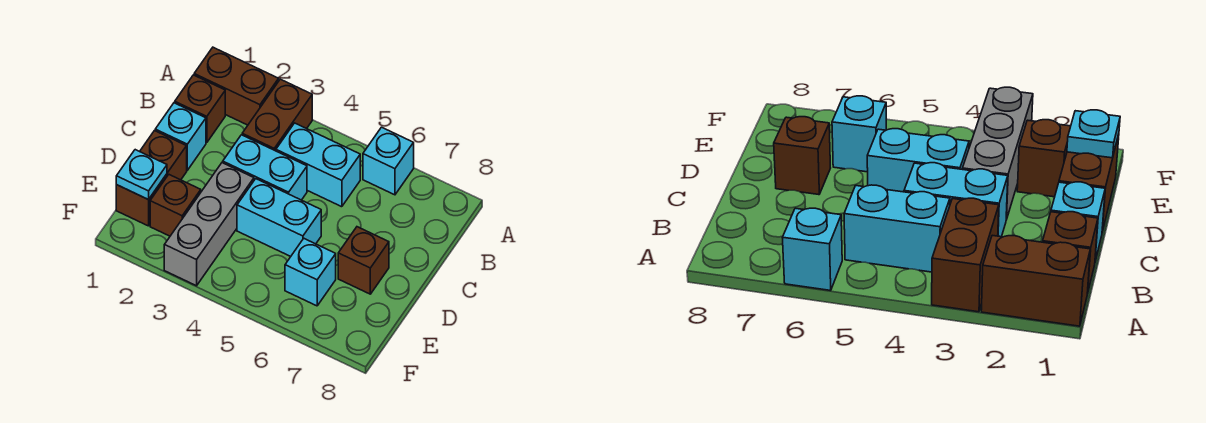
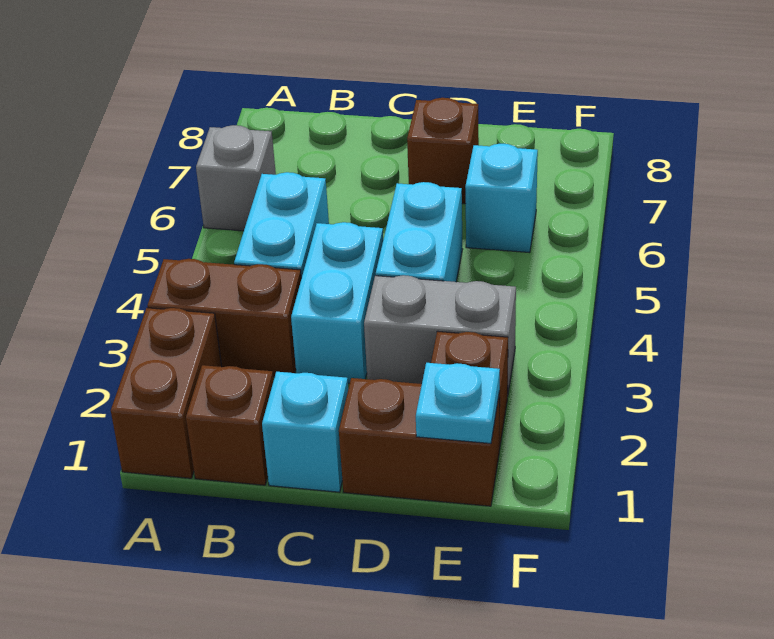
cyan brick A6 level 1 -> grey brick A6 level 1
grey brick D3:F3 level 1 -> grey brick D3:E3 level 1

